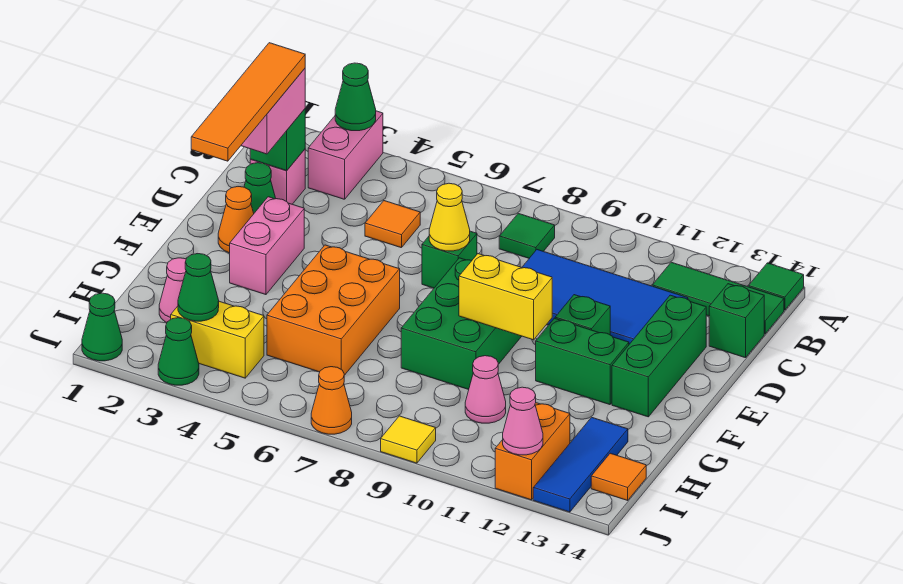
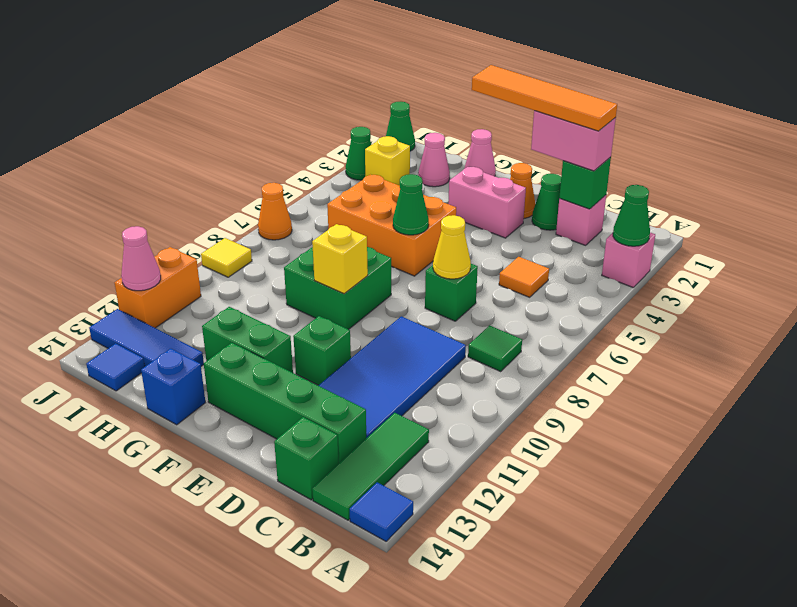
pink brick A3:B3 level 1 -> pink brick A3 level 1
green tile A14 level 1 -> blue tile A14 level 1
green brick D13:F13 level 1 -> green brick C13:F13 level 1
green brick E8:G9 level 1 -> green brick F8:G9 level 1
yellow brick F9:F10 level 2 -> yellow brick F9 level 2
green brick F11:F12 level 1 -> green brick F12:G12 level 1
none -> blue brick G14 level 1
pink cone H10 level 1 -> pink cone G1 level 1
yellow brick I3:I4 level 1 -> yellow brick I3 level 1
green cone I3 level 2 -> green cone F6 level 2
orange brick I12:J12 level 1 -> orange brick J11:J12 level 1
orange tile I14 level 1 -> blue tile I14 level 1

